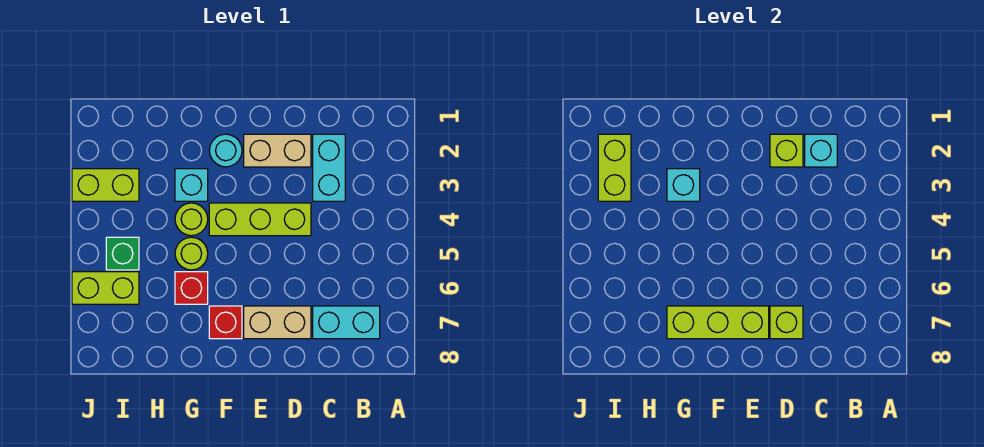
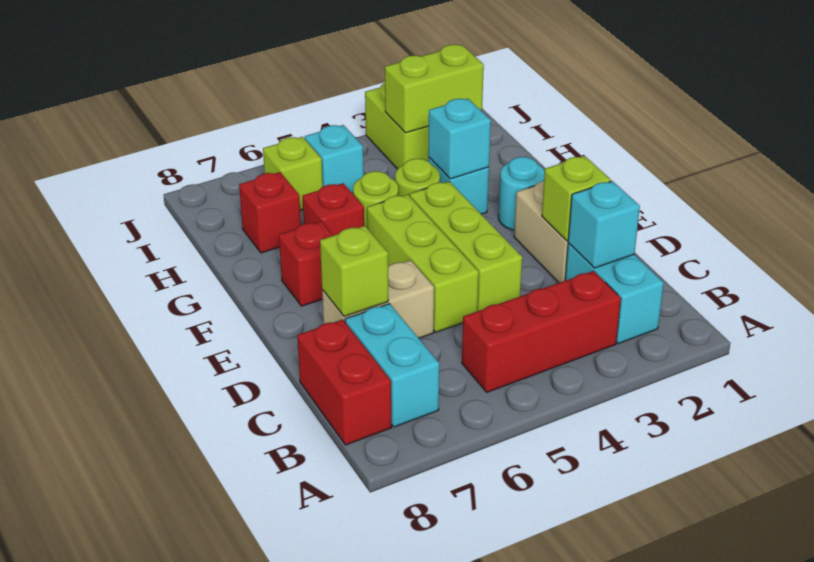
none -> red brick B3:B5 level 1
none -> red brick B8:C8 level 1
cyan brick C2:C3 level 1 -> cyan brick B2:C2 level 1
tan brick D7:E7 level 1 -> tan brick D6:D7 level 1
lime brick E7:G7 level 2 -> lime brick D5:F5 level 1
none -> red brick H7 level 1
green brick I5 level 1 -> cyan brick I5 level 1
lime brick I6:J6 level 1 -> lime brick I6 level 1

